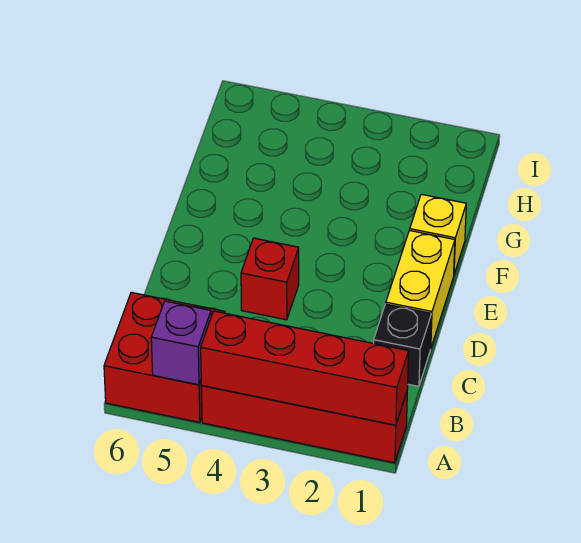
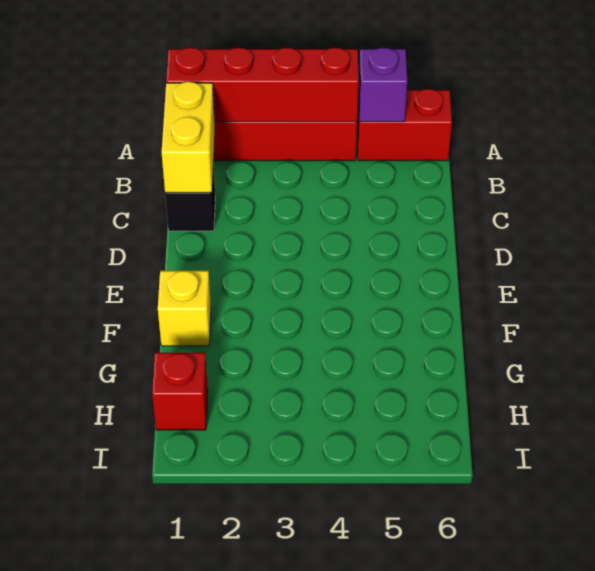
red brick A5:B6 level 1 -> red brick A5:A6 level 1
yellow brick D1:E1 level 1 -> yellow brick B1:C1 level 2
red brick D4 level 1 -> red brick H1 level 1

